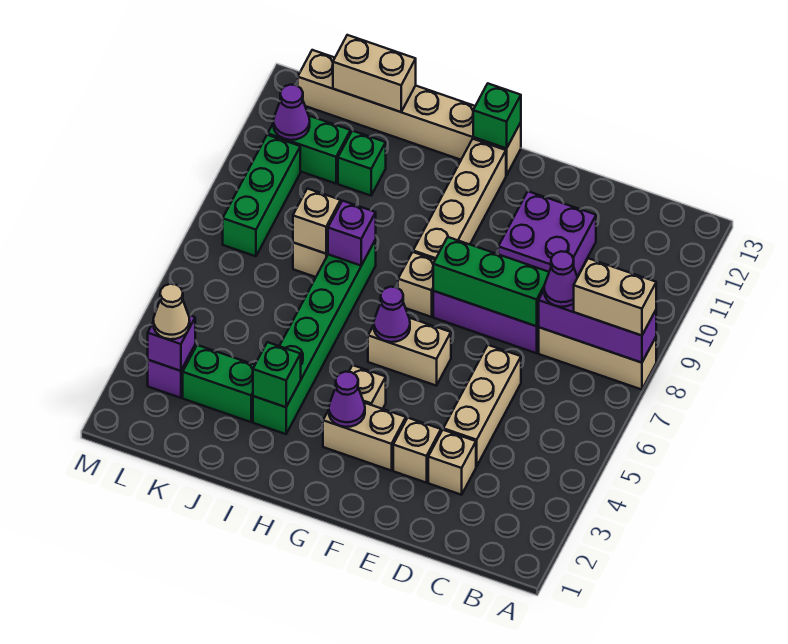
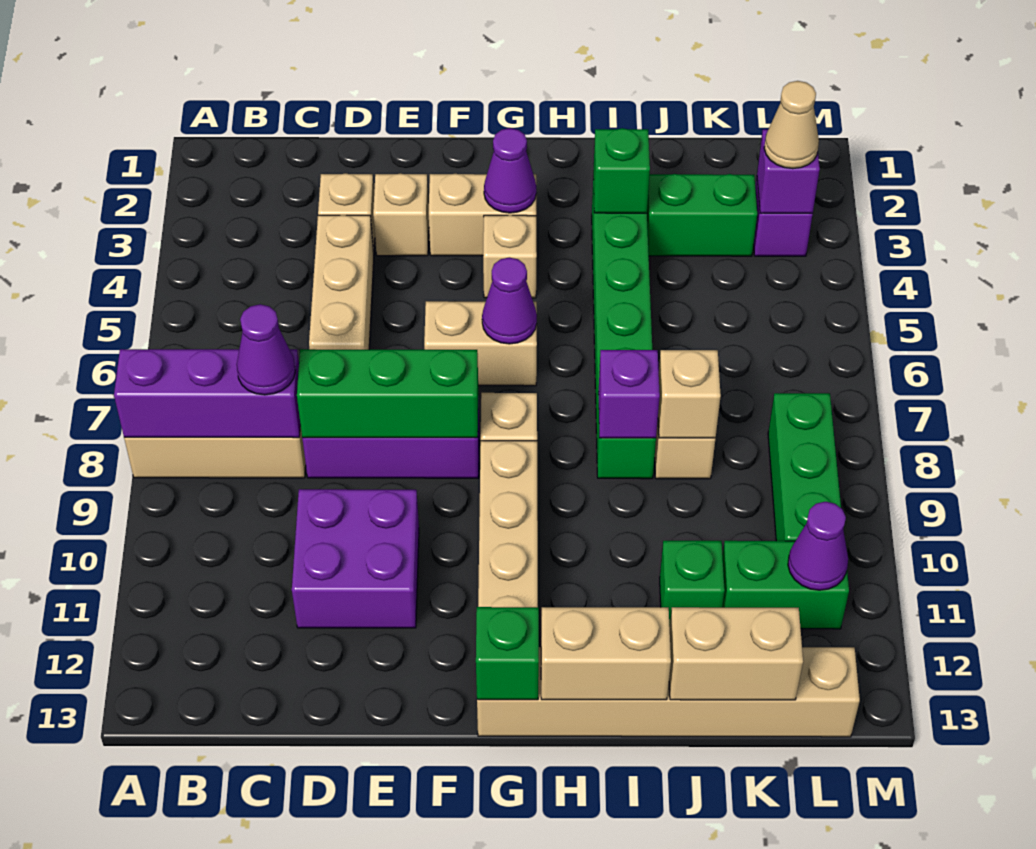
tan brick A8:B8 level 3 -> tan brick H13:I13 level 2

